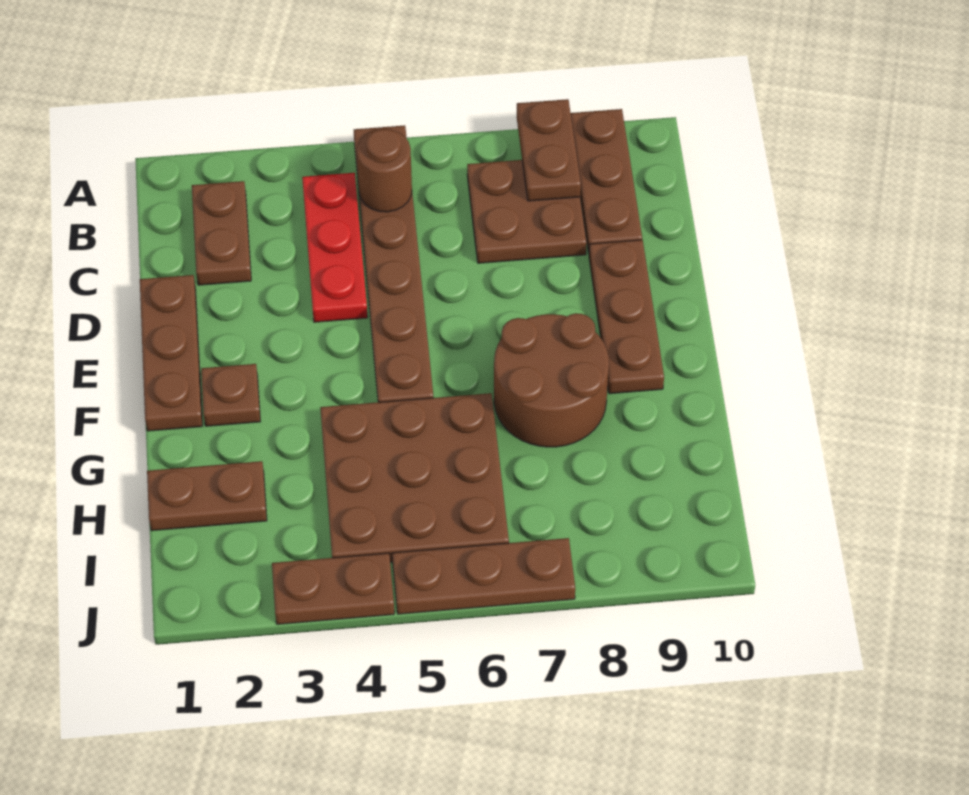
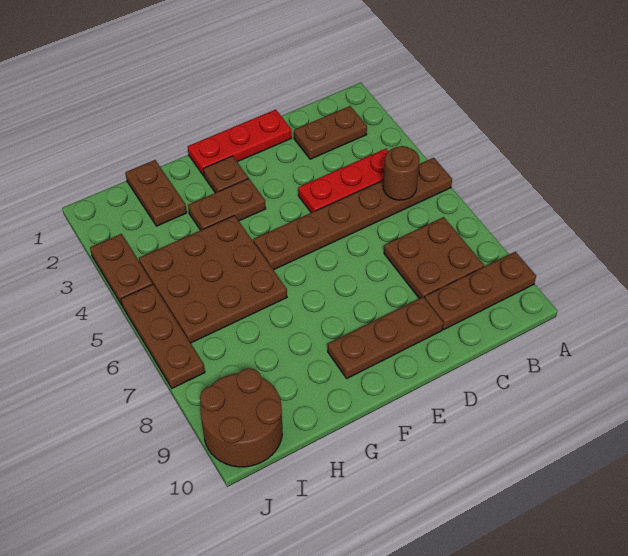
brown plate A8:B8 level 2 -> brown plate F3:G3 level 1
brown plate D1:F1 level 1 -> red plate D1:F1 level 1
brown round brick F7:G8 level 1 -> brown round brick I9:J10 level 1

